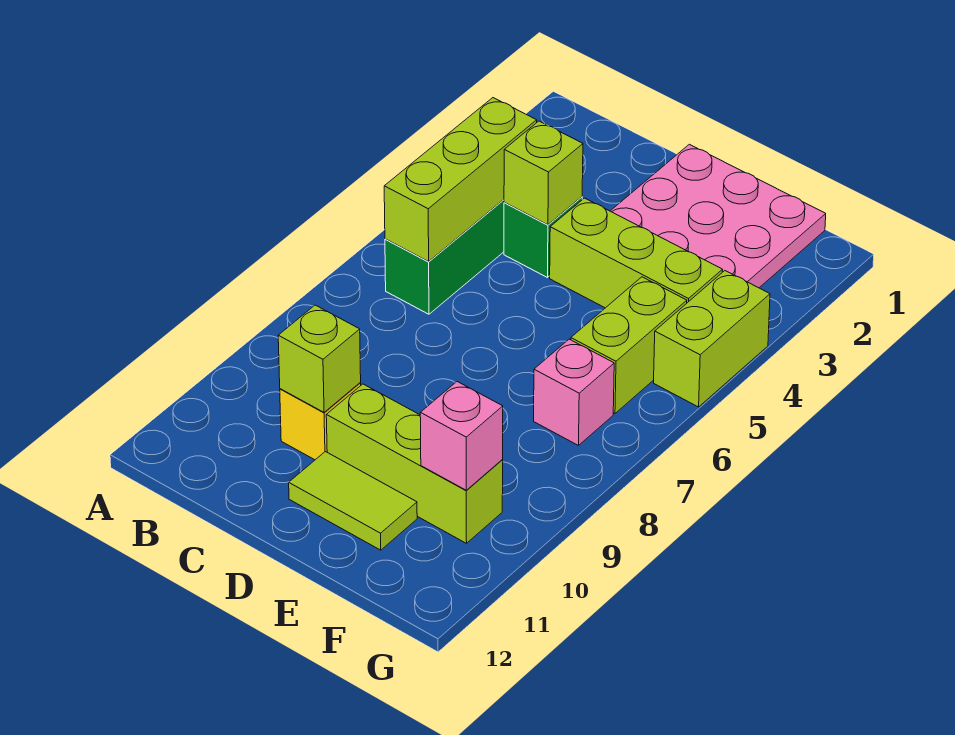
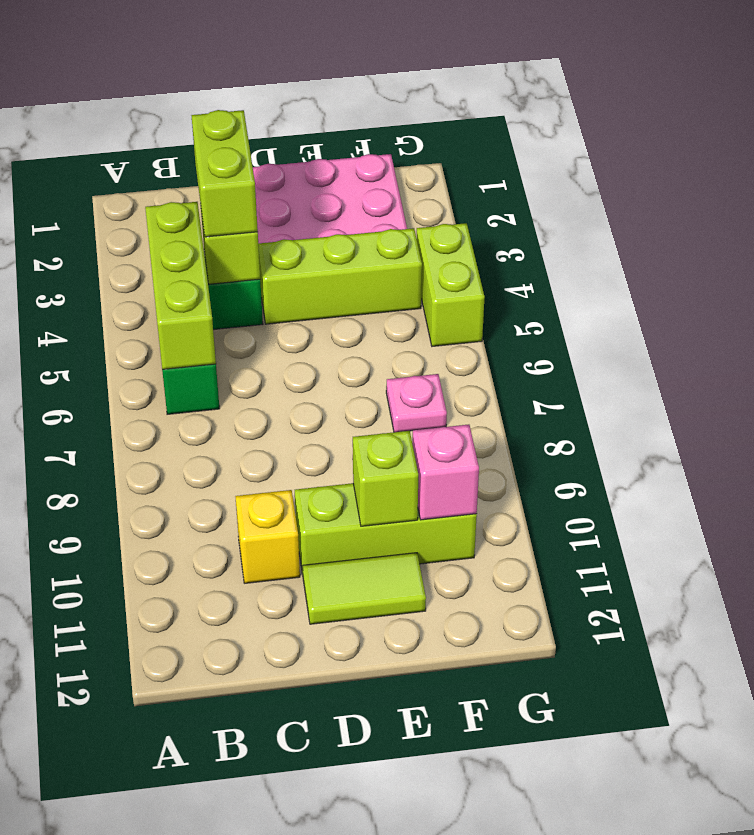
lime brick C10 level 2 -> lime brick E10 level 2
lime brick F5:F6 level 1 -> lime brick C3:C4 level 3
pink brick F7 level 1 -> pink plate F7 level 1

